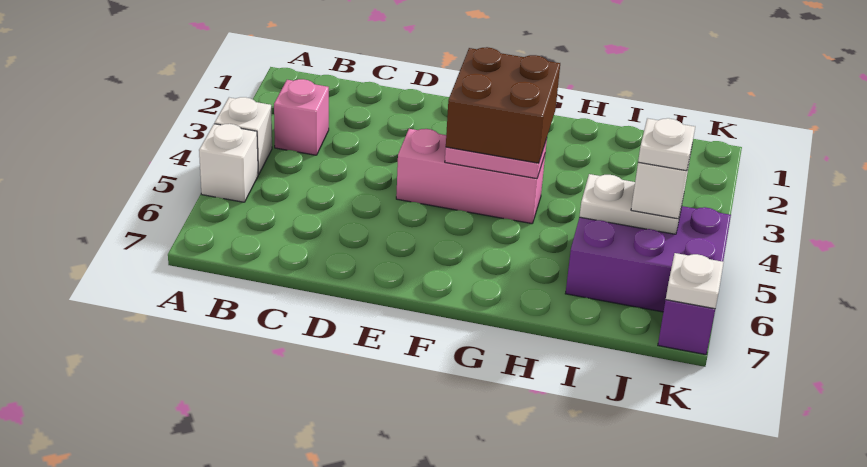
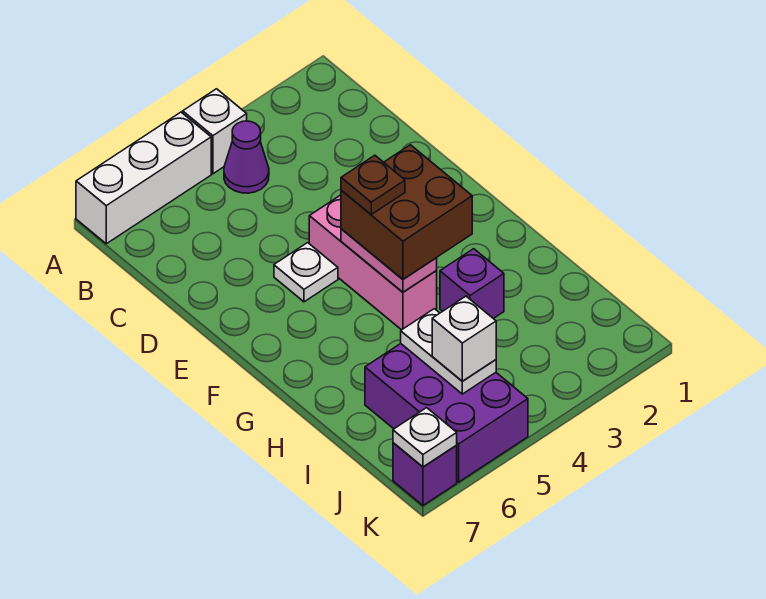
white brick A5 level 1 -> white brick A5:A7 level 1
pink brick B3 level 1 -> none
none -> purple cone B4 level 1
none -> brown plate F4 level 4
none -> purple brick H3 level 1
white plate J5 level 4 -> white plate E5 level 1

